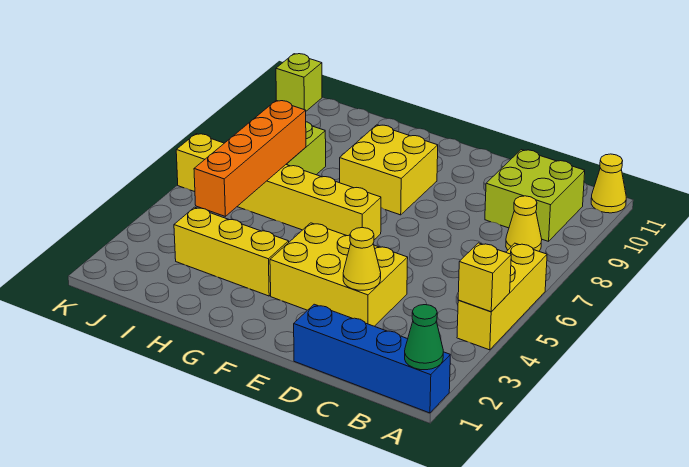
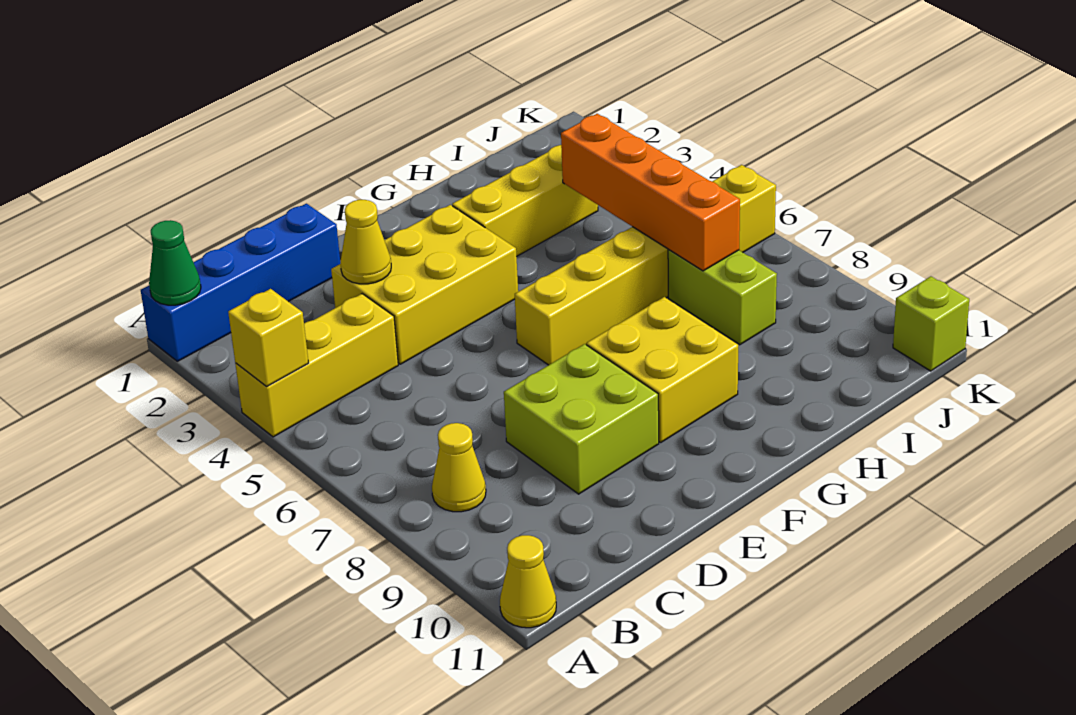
yellow brick A4:A6 level 1 -> yellow brick A4:C4 level 1
lime brick B9:C10 level 1 -> lime brick D8:E9 level 1

